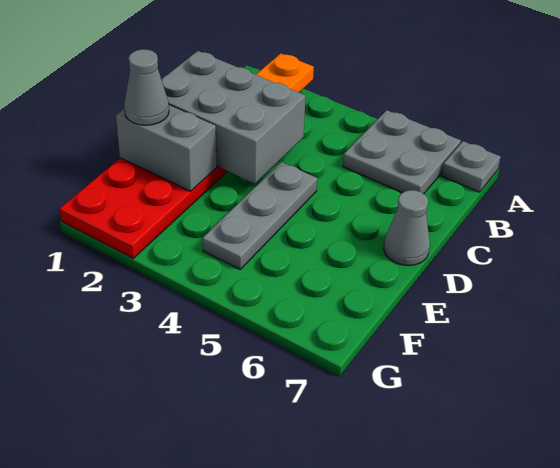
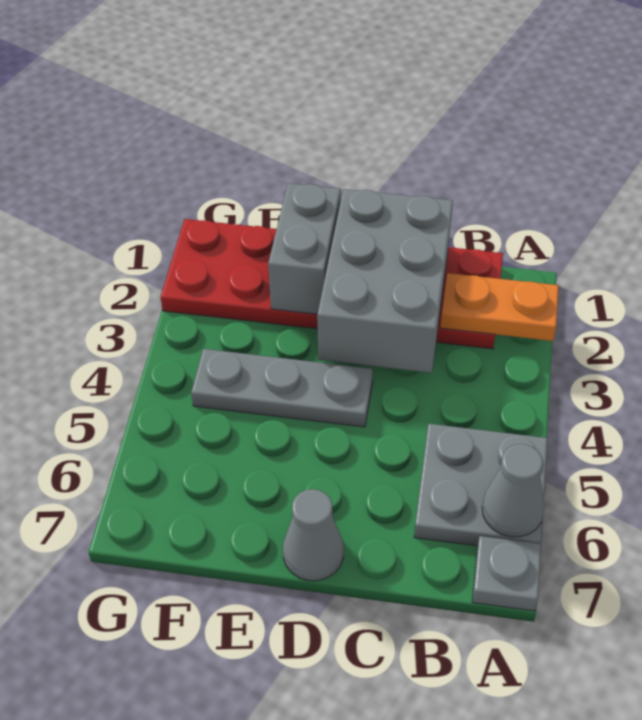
grey cone E1 level 3 -> grey cone A6 level 2

